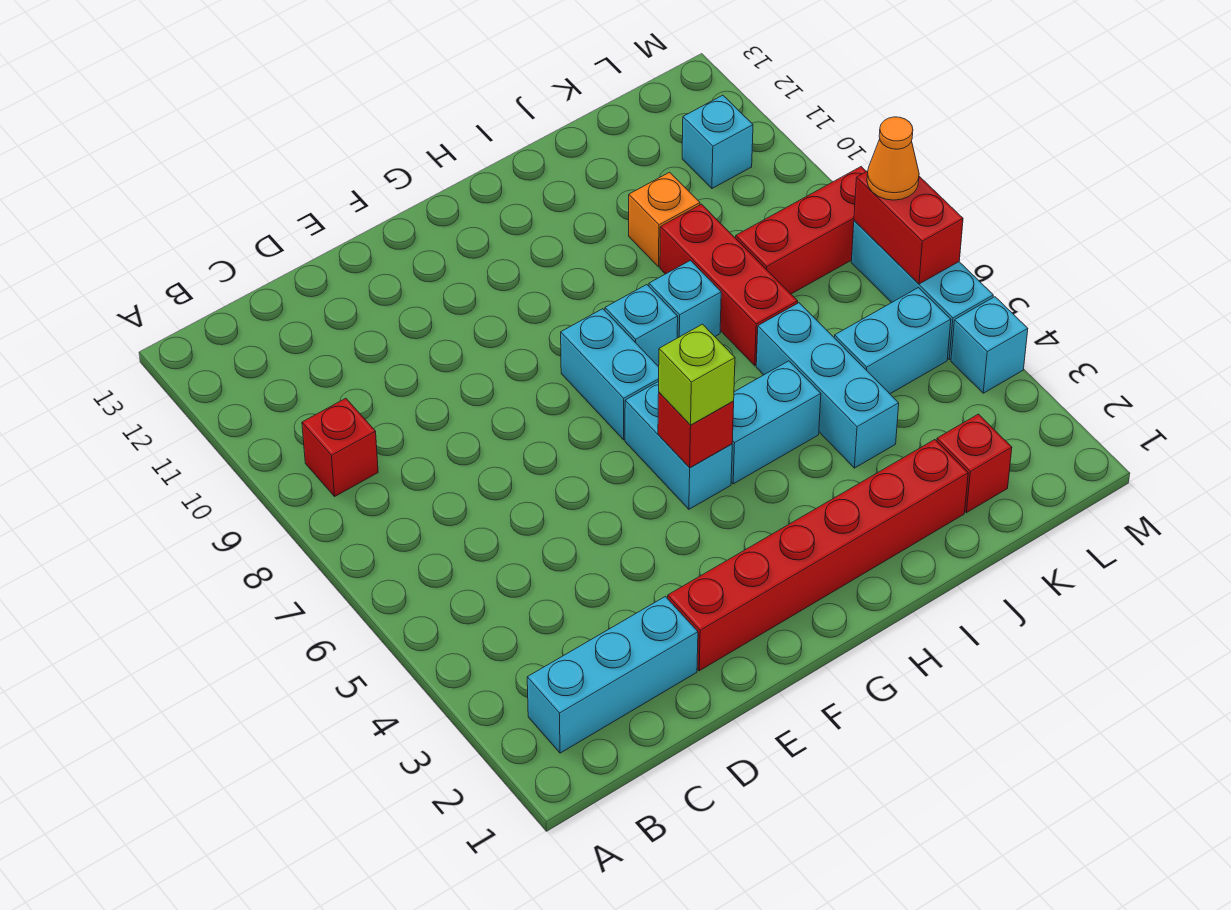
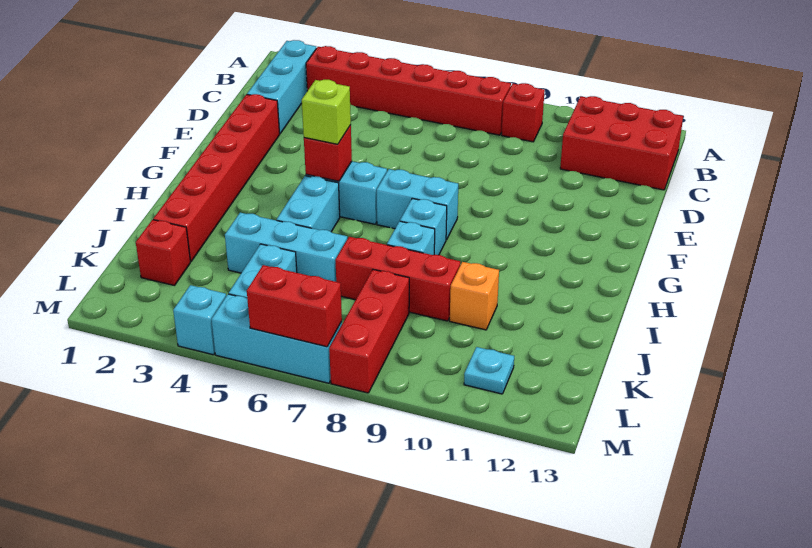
none -> red brick B3:B8 level 1
none -> red brick B11:C13 level 1
cyan brick L11 level 1 -> cyan plate L11 level 1
orange cone M7 level 3 -> none

